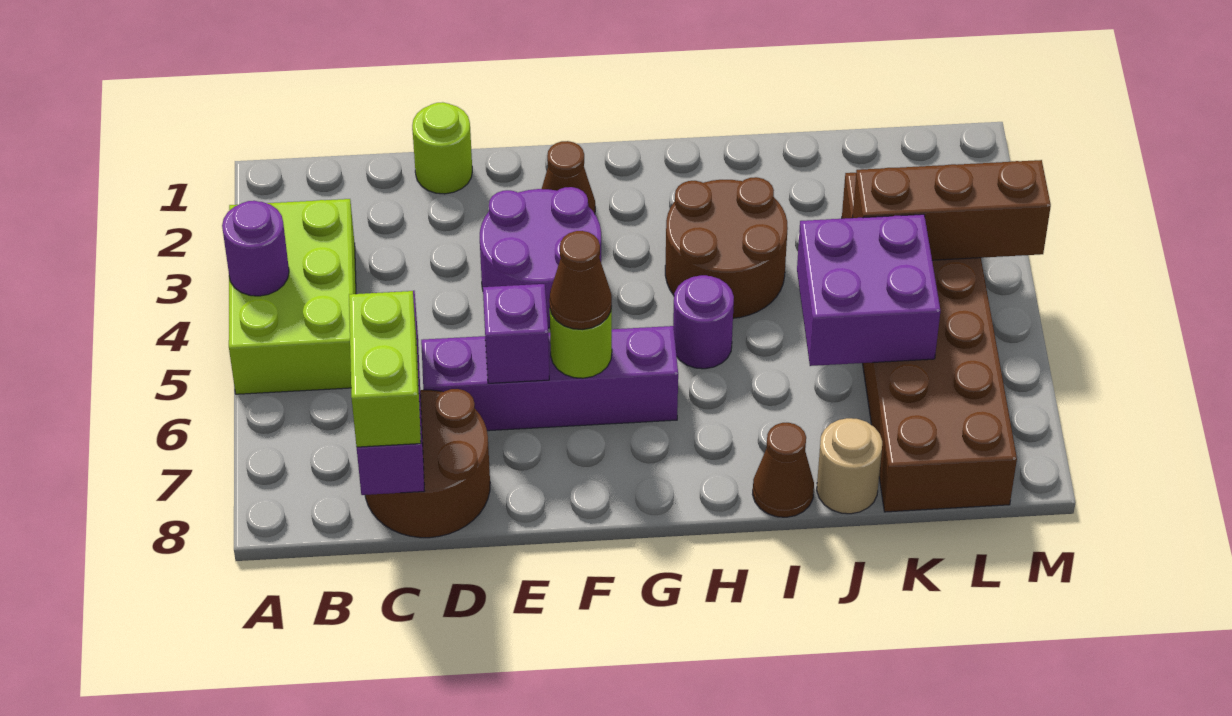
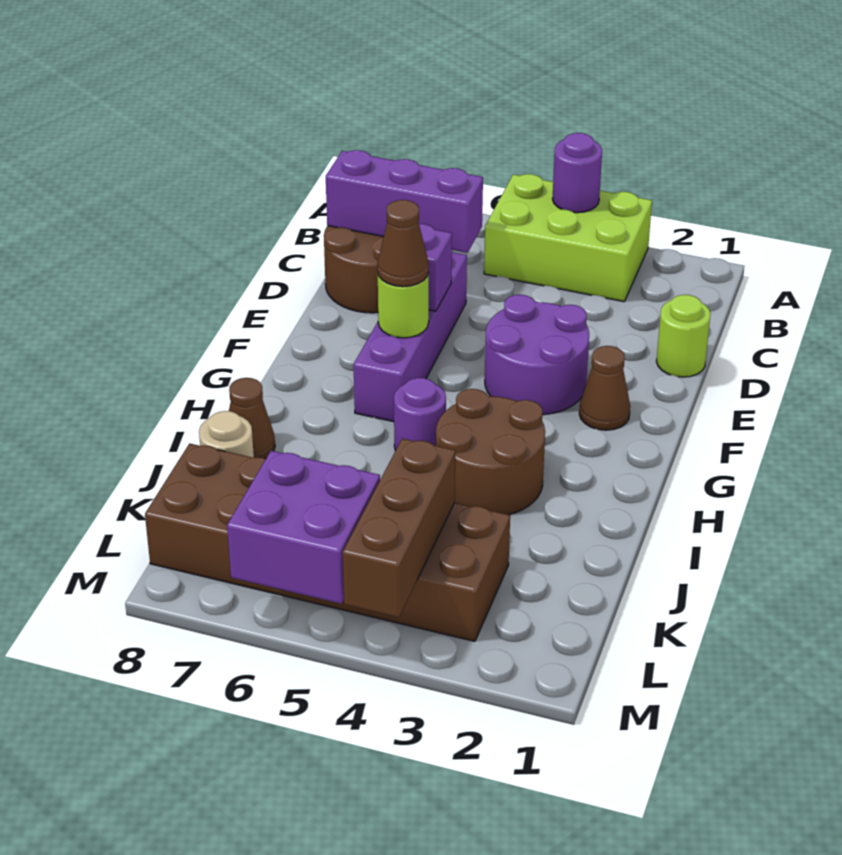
lime brick C7:C8 level 3 -> none
purple brick J5:K6 level 2 -> purple brick L5:M6 level 2

